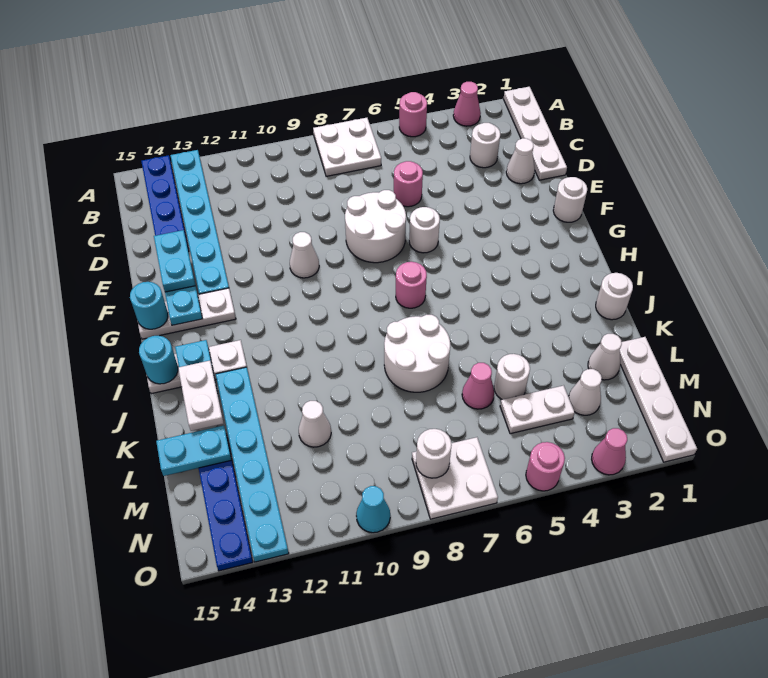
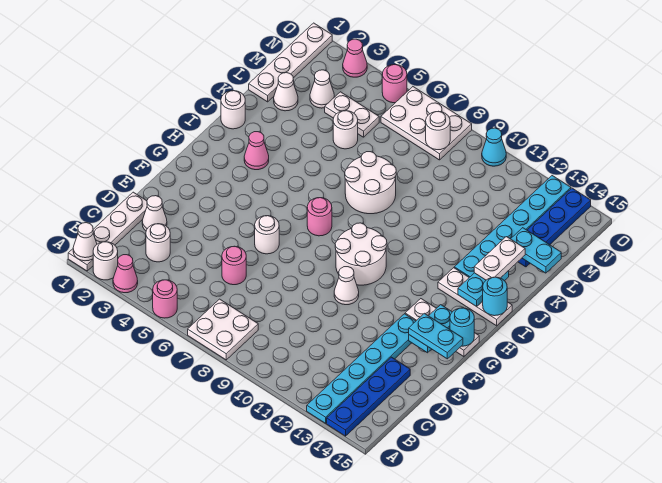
white round brick E7:F8 level 1 -> white round brick G9:H10 level 1
cyan plate E14:F14 level 3 -> cyan plate F14:F15 level 3
white round brick F1 level 1 -> white round brick A2 level 1
pink cone L6 level 1 -> pink cone I3 level 1
white cone L11 level 1 -> white cone A1 level 2
white plate N7:O8 level 1 -> white plate N6:O8 level 1

